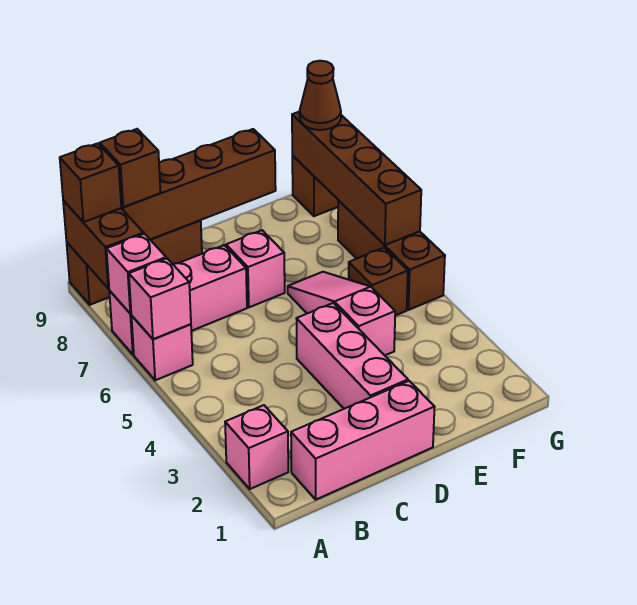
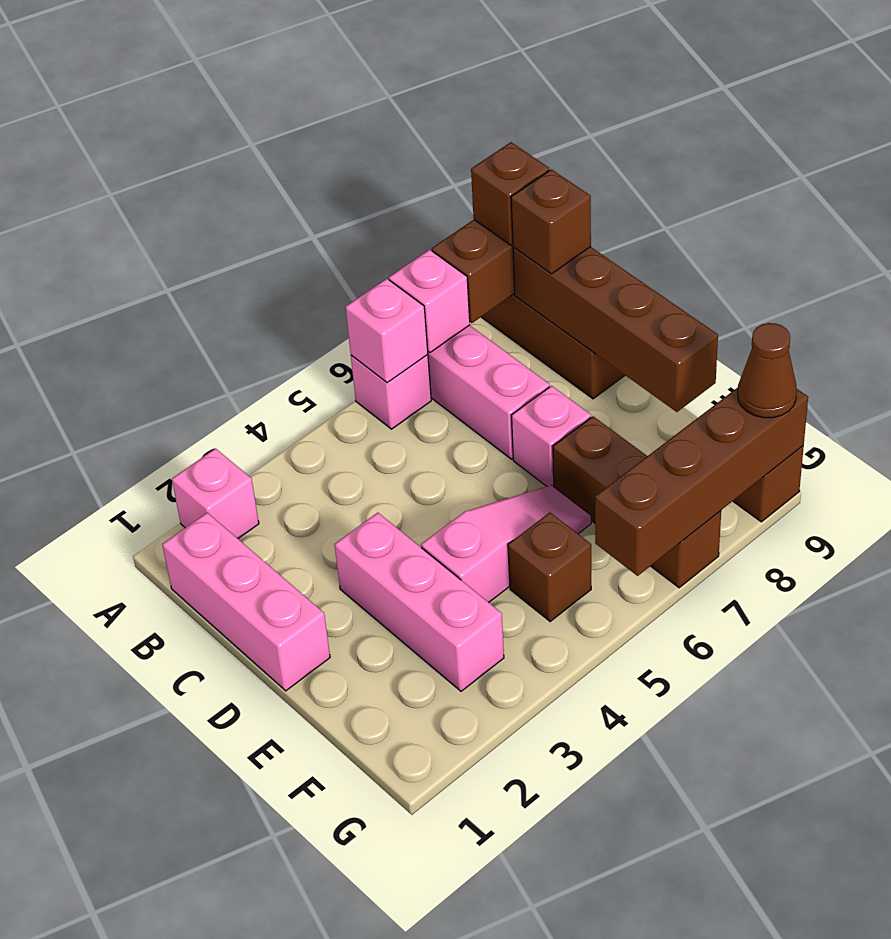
pink brick D2:D4 level 1 -> pink brick D3:F3 level 1
brown brick G5:G7 level 1 -> brown brick E7:G7 level 1

